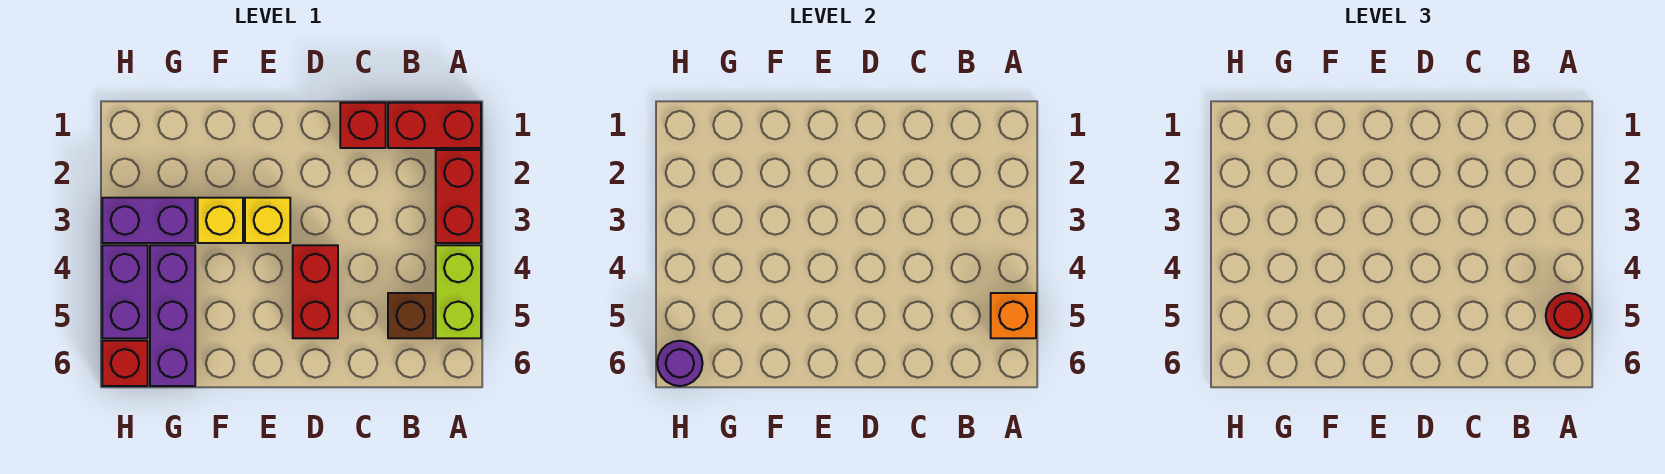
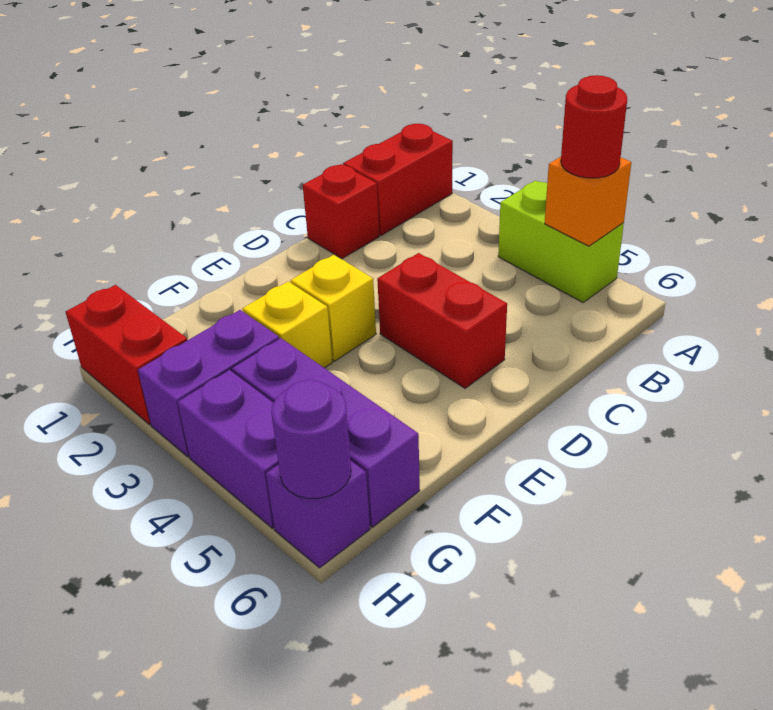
red brick A2:A3 level 1 -> red brick H1:H2 level 1
brown brick B5 level 1 -> none
red brick H6 level 1 -> purple brick H6 level 1

